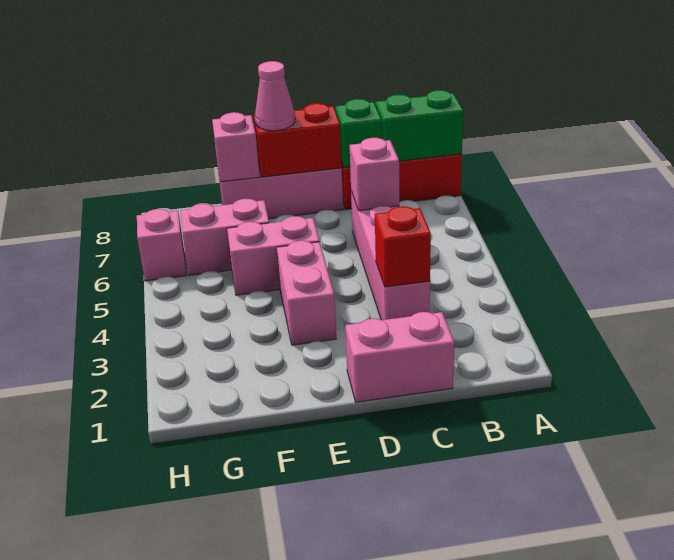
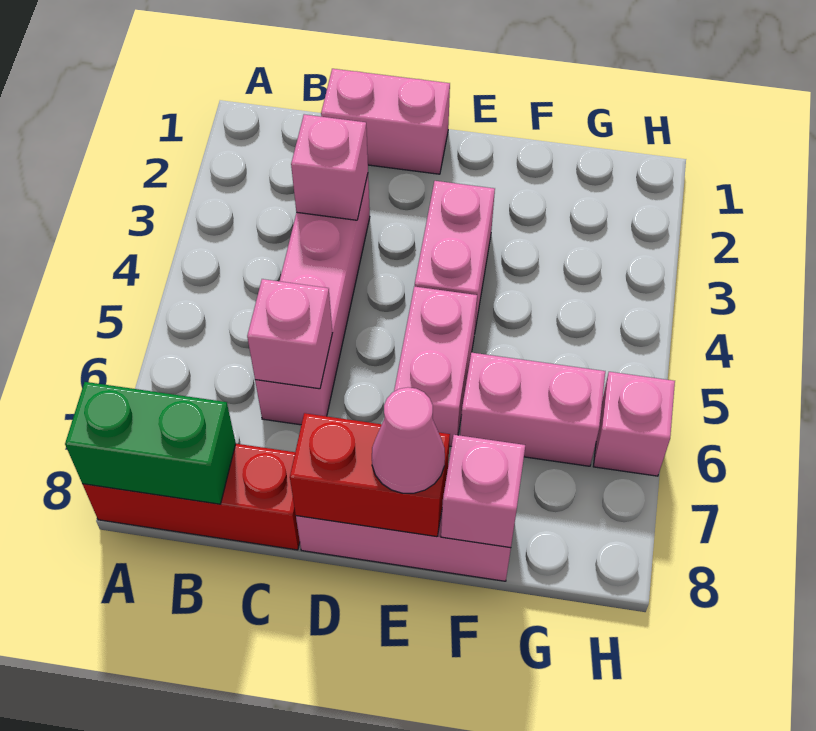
red brick C3 level 2 -> pink brick C3 level 2
green brick C8 level 2 -> none
pink brick E5:F5 level 1 -> pink brick E5:E6 level 1

